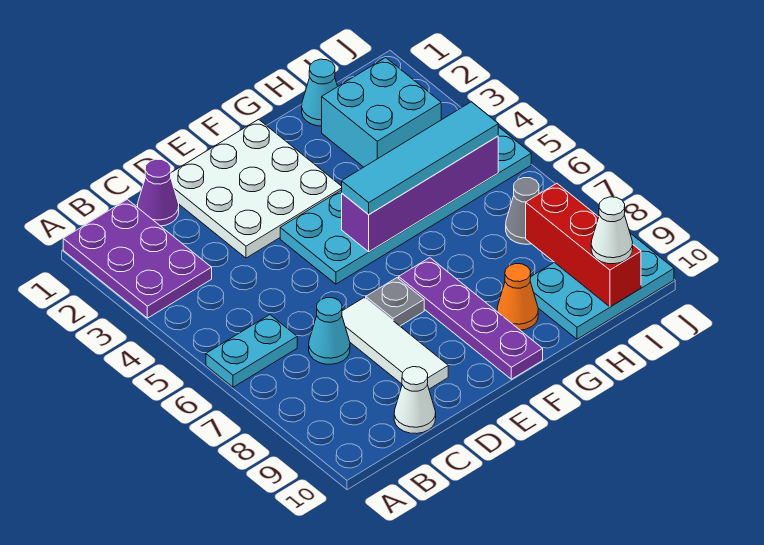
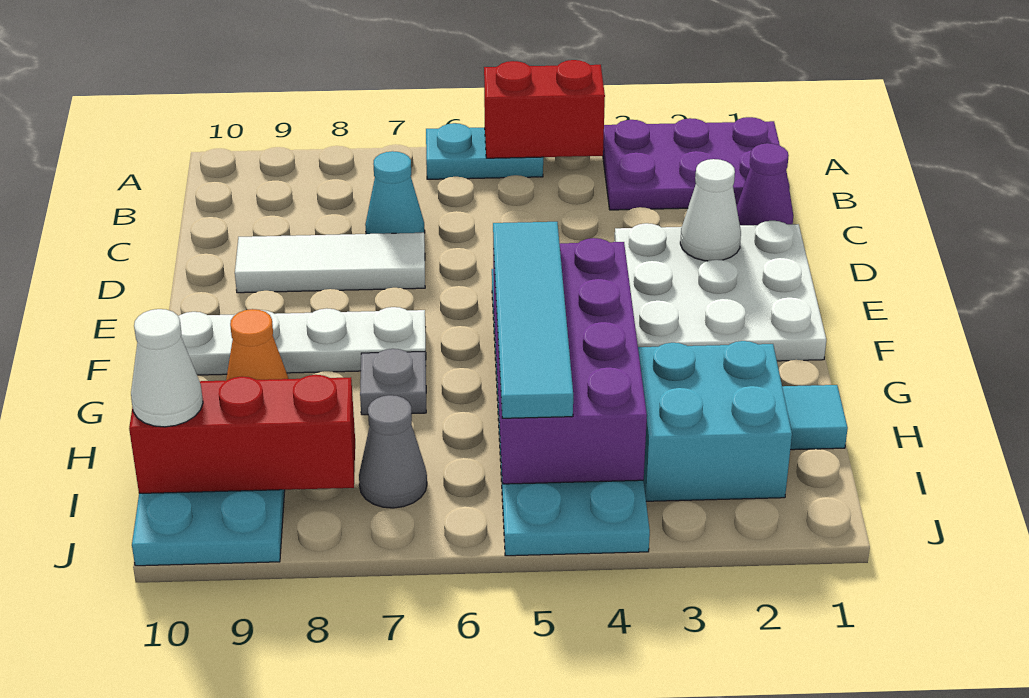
none -> red brick A4:A5 level 2
cyan plate A6:B6 level 1 -> cyan plate A5:A6 level 1
white cone C10 level 1 -> white cone D2 level 2
grey plate E7 level 1 -> grey plate G7 level 1
purple brick F5:I5 level 2 -> purple brick F4:I5 level 2
purple plate F7:F10 level 1 -> white plate F7:F10 level 1
cyan cone H1 level 1 -> cyan tile H1 level 1

